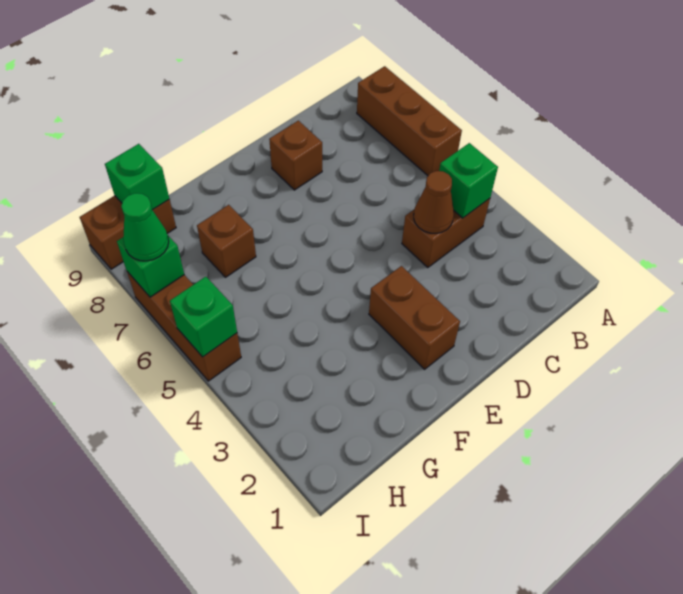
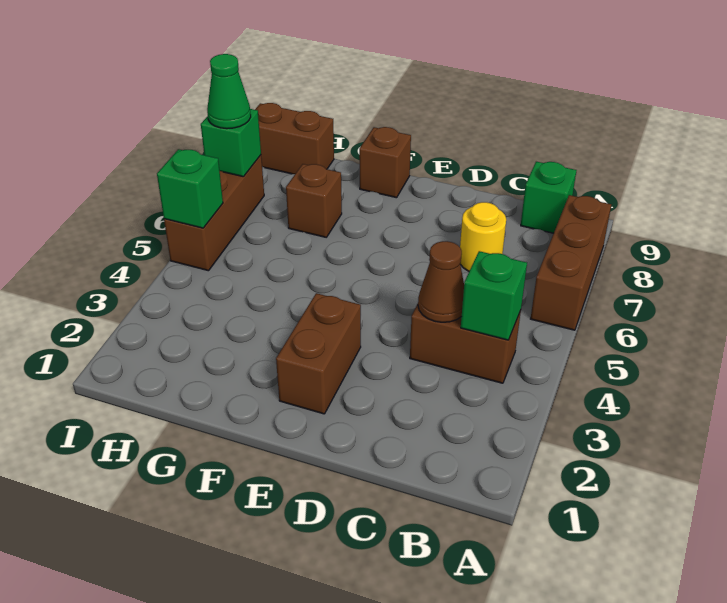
none -> yellow round brick C7 level 1
brown brick D8 level 1 -> brown brick F9 level 1
green brick H9 level 2 -> green brick B9 level 1

